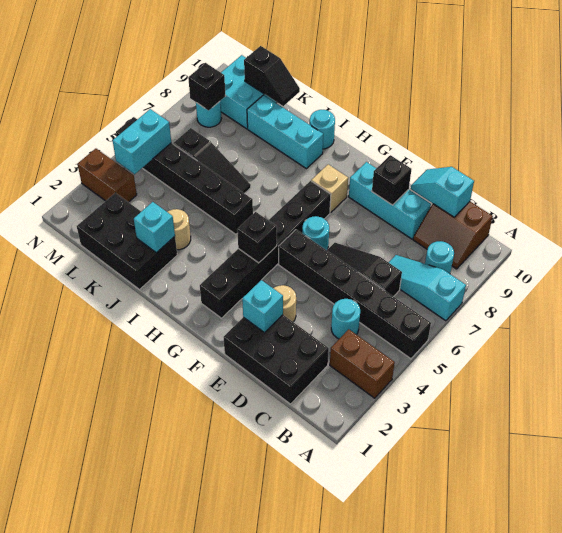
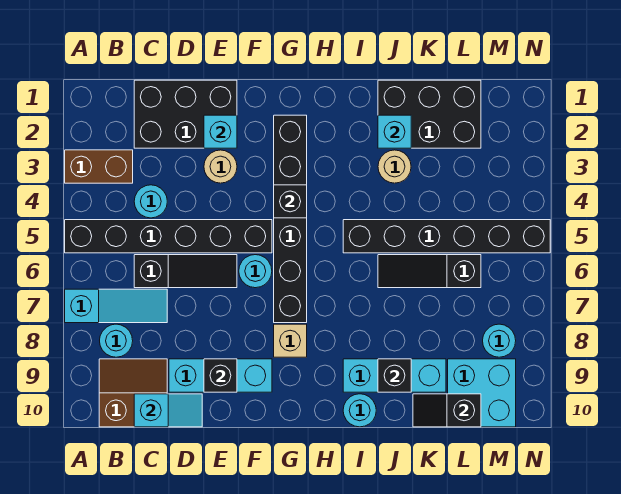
brown brick M3:N3 level 1 -> none
cyan brick M4:M5 level 2 -> none
black brick M8 level 2 -> black brick J9 level 2

